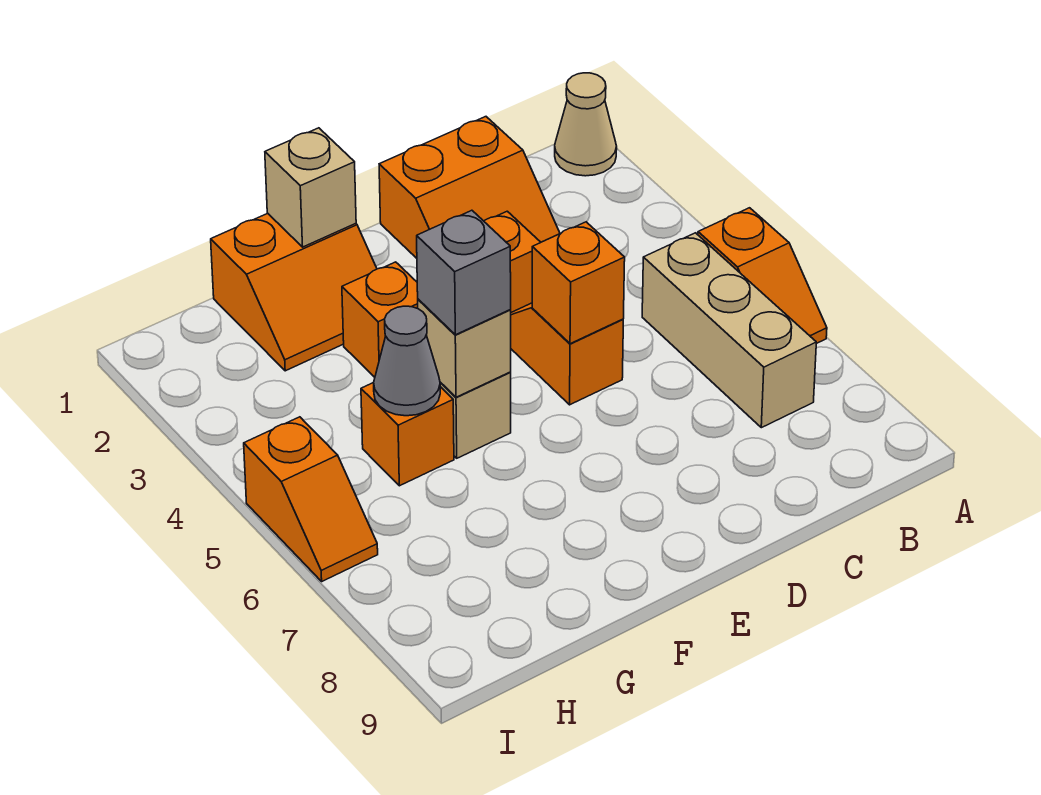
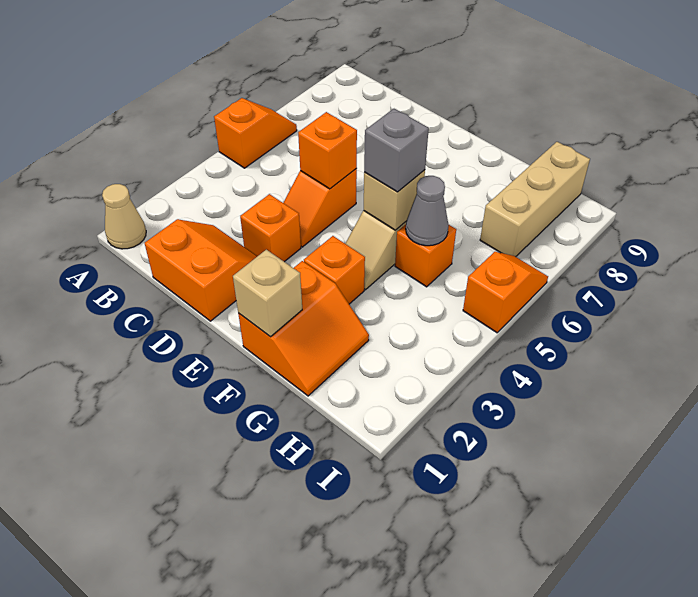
tan brick B5:B7 level 1 -> tan brick H7:H9 level 1
orange slope F1:G2 level 1 top 1 -> orange slope F1:G2 level 1 top F

